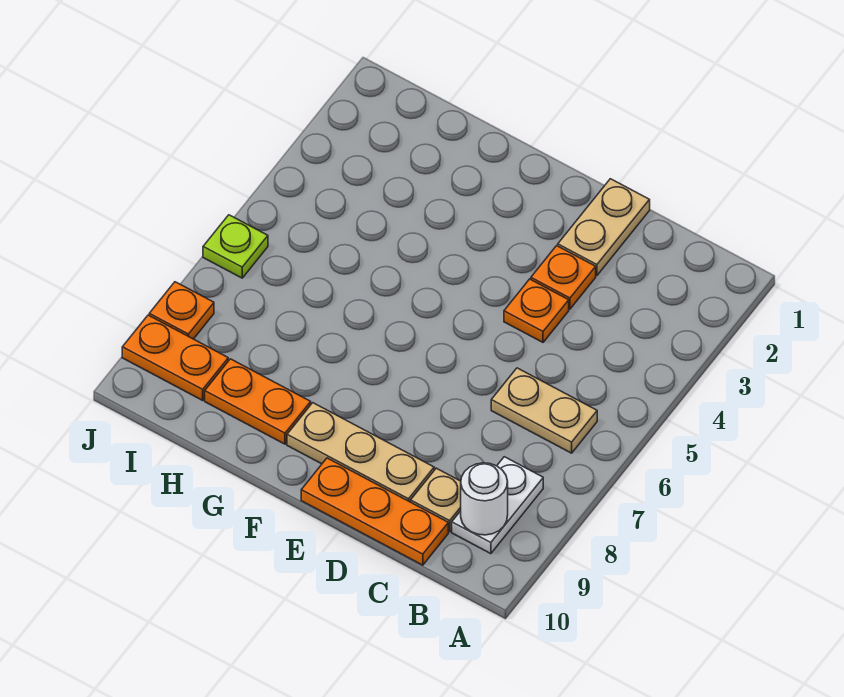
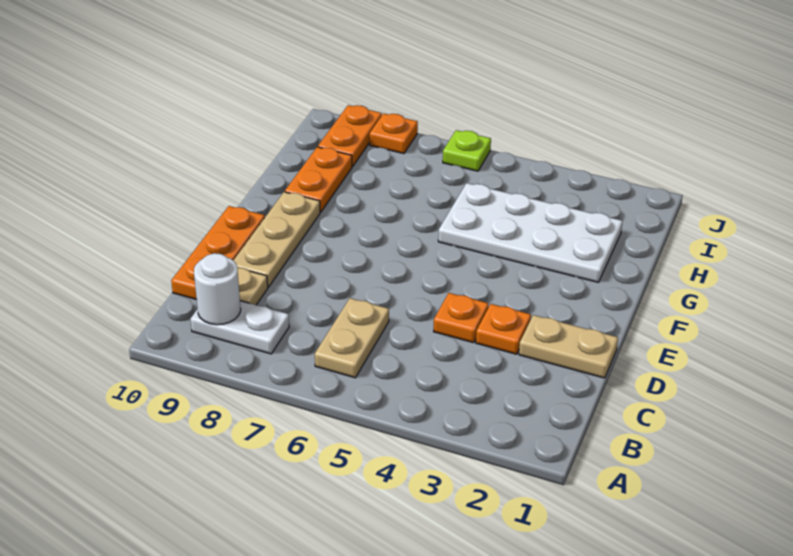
none -> white plate G2:H5 level 1

